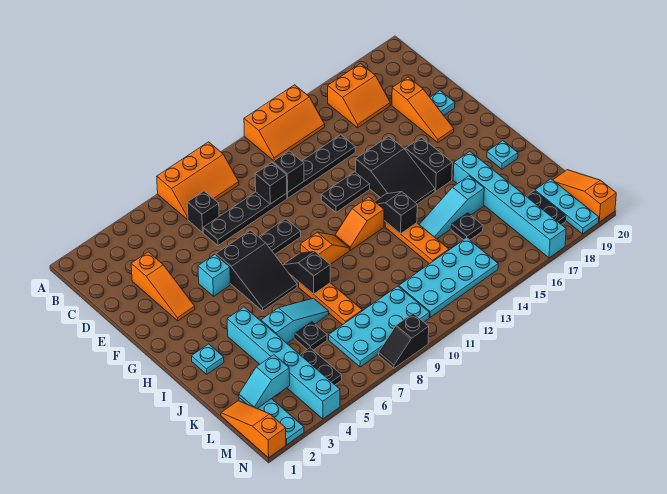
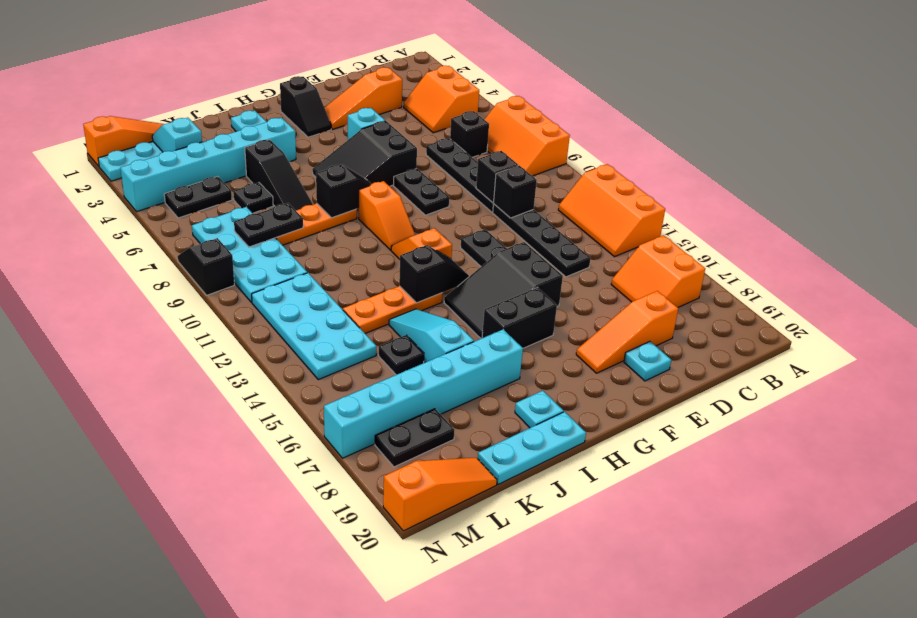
none -> orange slope B4:C5 level 1 top B
none -> black slope G2:G3 level 1 top 2
cyan slope J5:J7 level 1 top 5 -> black slope J5:J7 level 1 top 5
none -> black plate K8:L8 level 2
cyan plate L19:N19 level 1 -> cyan plate I20:K20 level 1

